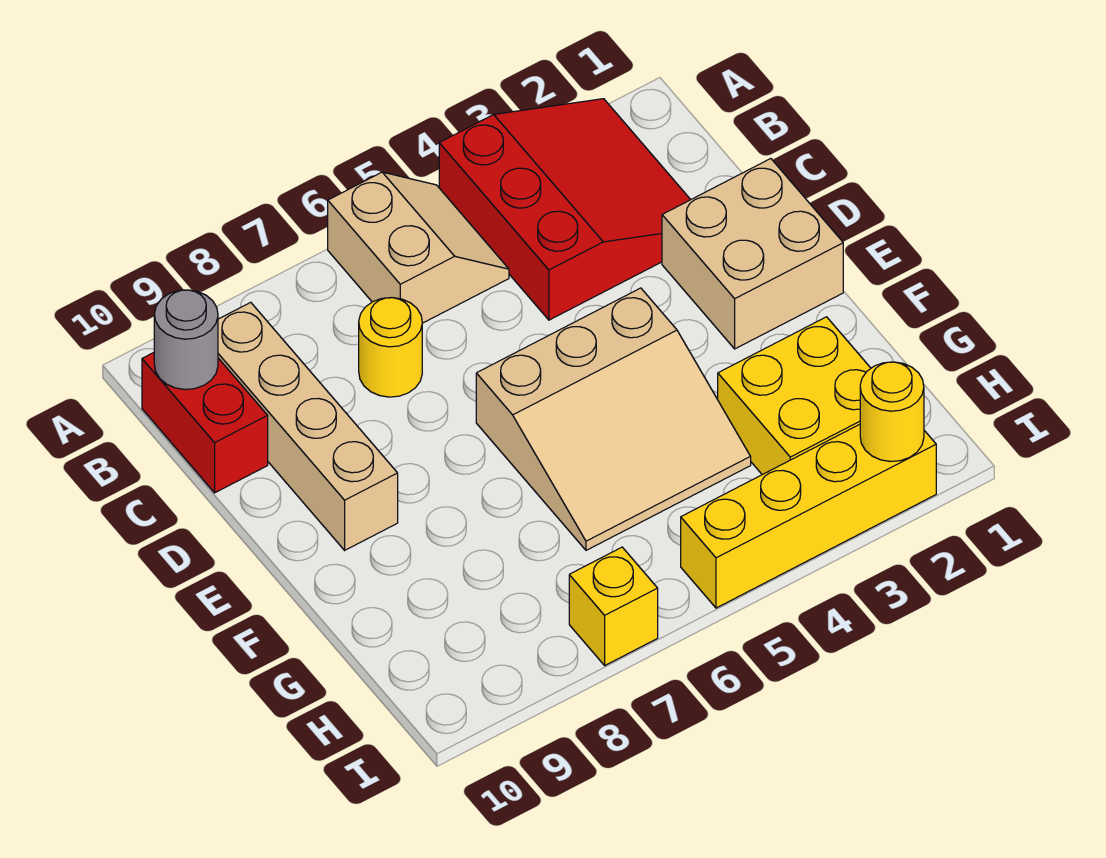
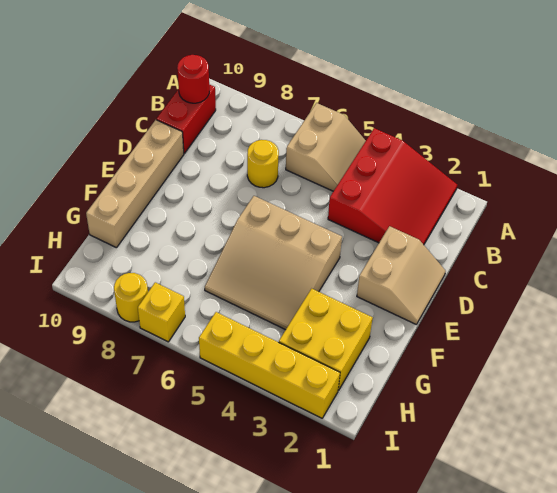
tan brick B9:E9 level 1 -> tan brick D10:G10 level 1
grey round brick B10 level 2 -> red round brick B10 level 2
tan brick D1:E2 level 1 -> tan slope D1:E2 level 1 top 2
yellow round brick I2 level 2 -> yellow round brick I8 level 1

